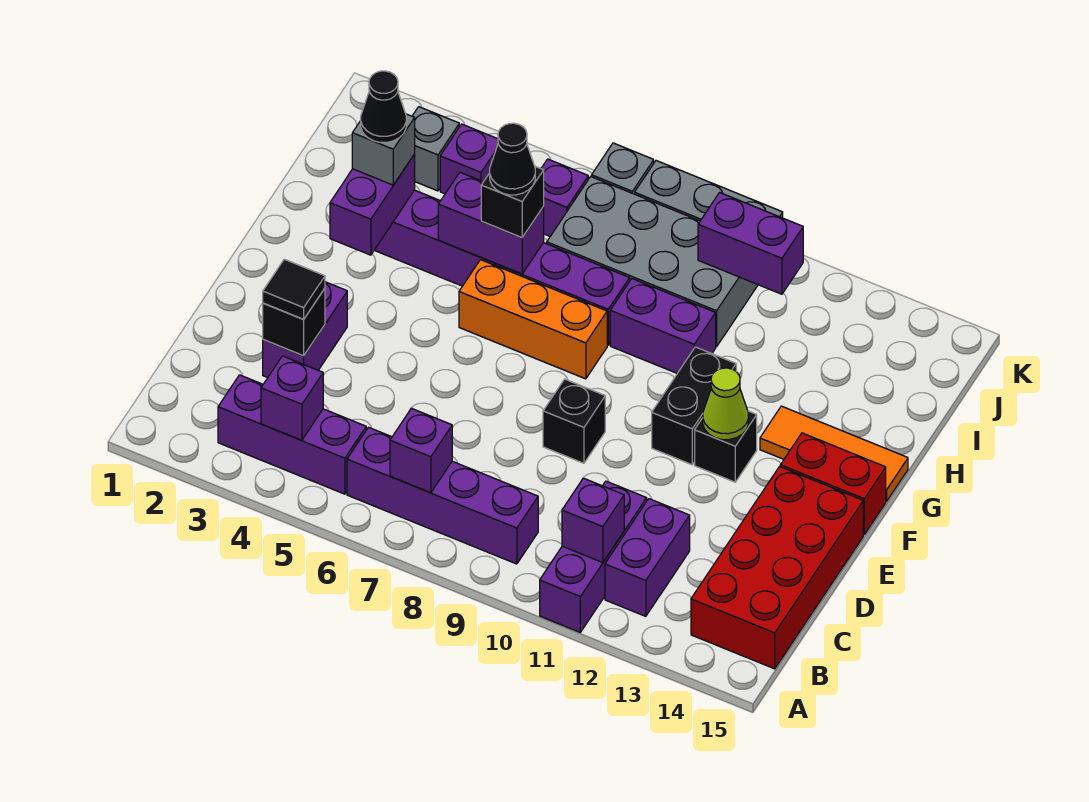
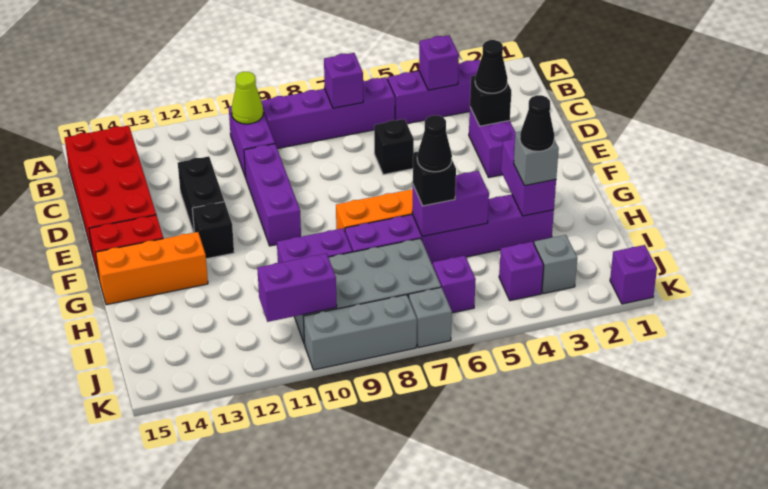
purple brick A11:C11 level 1 -> purple brick D10:F10 level 1
purple brick B11 level 2 -> purple brick K1 level 1
purple brick B12:C12 level 1 -> purple brick B10:C10 level 1
black tile D3 level 3 -> black cone D3 level 3
black brick E9 level 1 -> black brick D6 level 1
black brick F11:G11 level 1 -> black brick D12:E12 level 1
lime cone F12 level 2 -> lime cone B10 level 2
orange tile G13:G15 level 1 -> orange brick G13:G15 level 1

